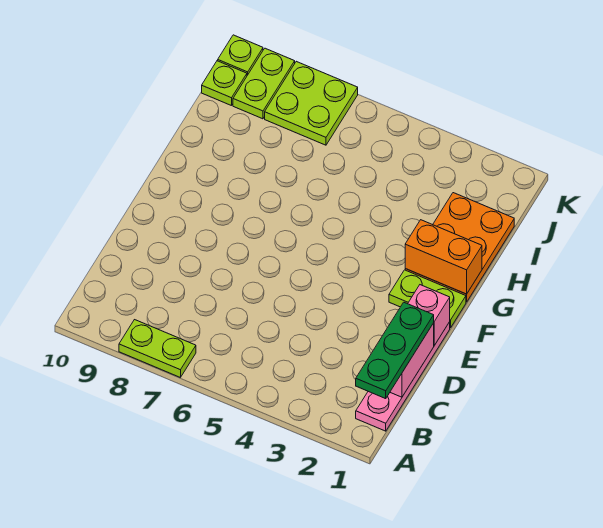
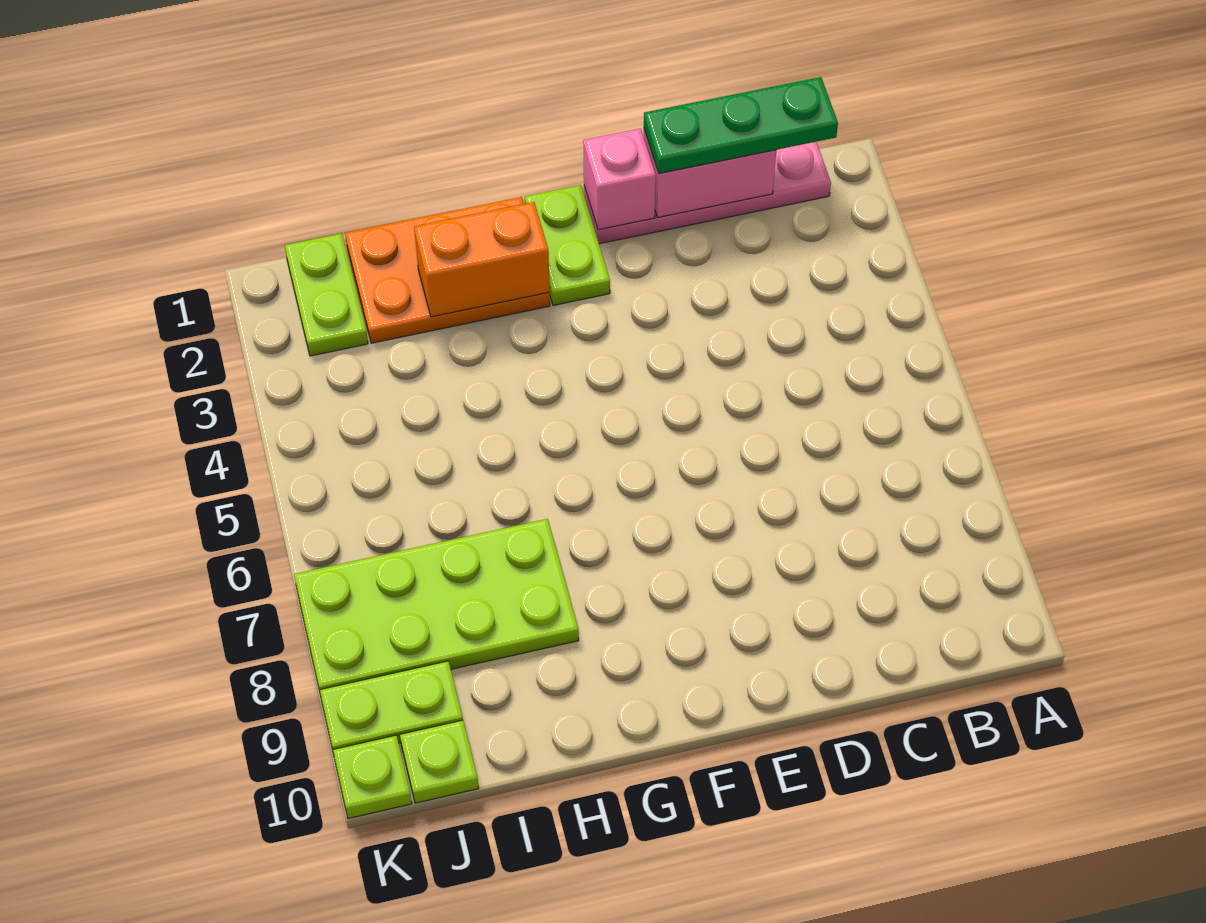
lime plate A7:A8 level 1 -> lime plate J1:J2 level 1
orange brick G1:G2 level 2 -> orange brick G2:H2 level 2
lime plate J7:K8 level 1 -> lime plate H7:K8 level 1

